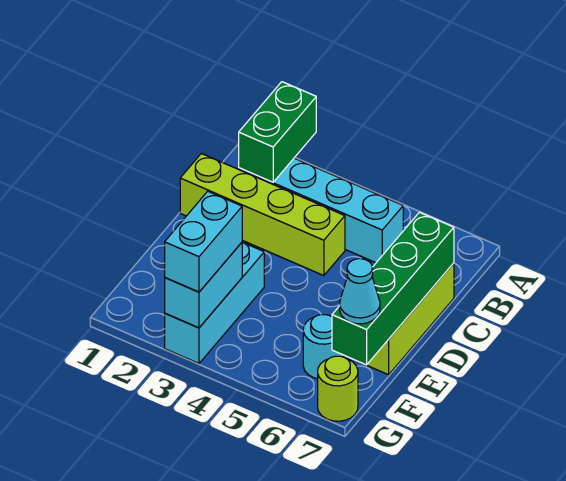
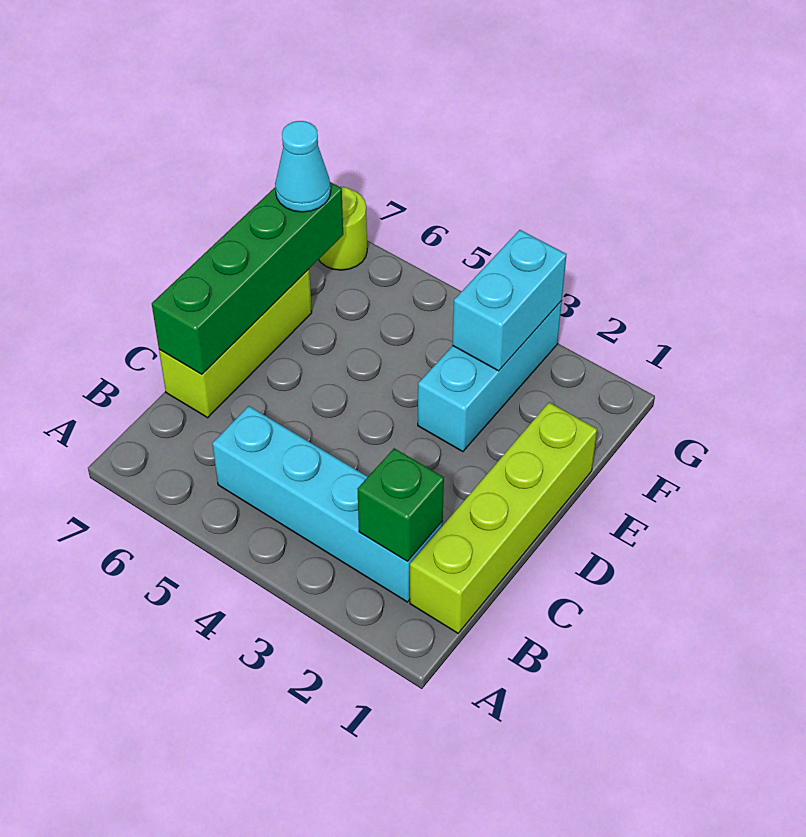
green brick A2:B2 level 2 -> green brick B2 level 2
lime brick C1:C4 level 1 -> lime brick B1:E1 level 1
cyan brick F3:G3 level 3 -> none
cyan round brick F6 level 1 -> none

